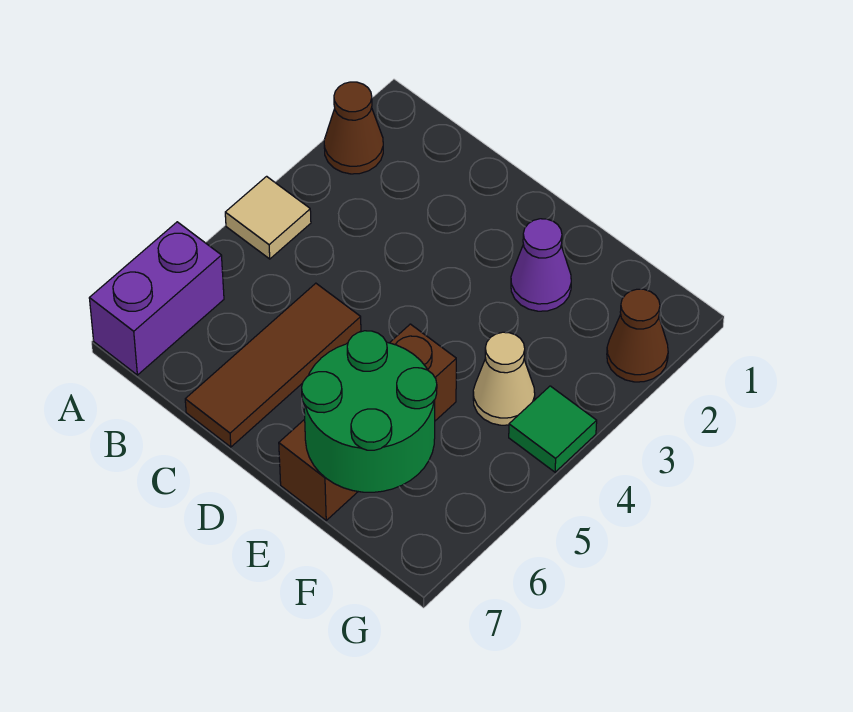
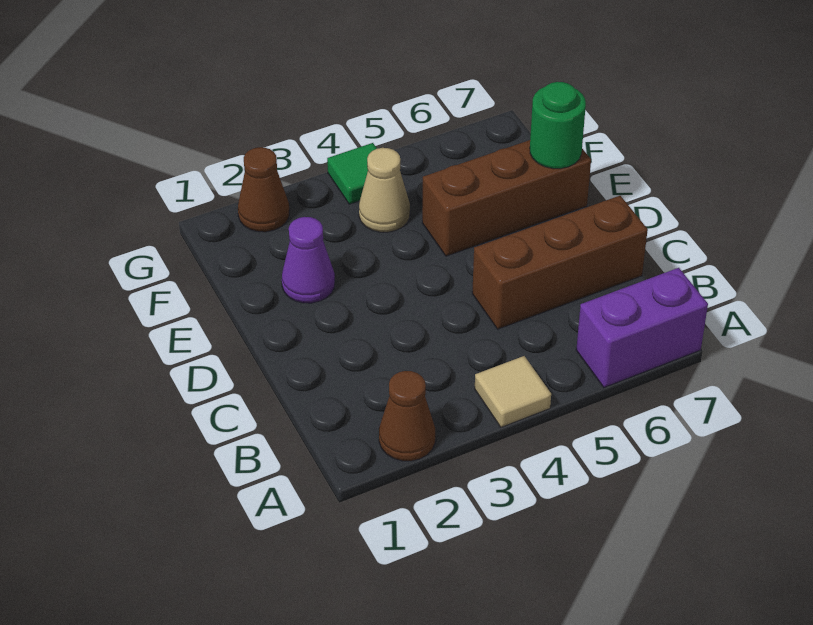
brown tile C5:C7 level 1 -> brown brick C5:C7 level 1
green round brick E6:F7 level 2 -> green round brick E7 level 2

